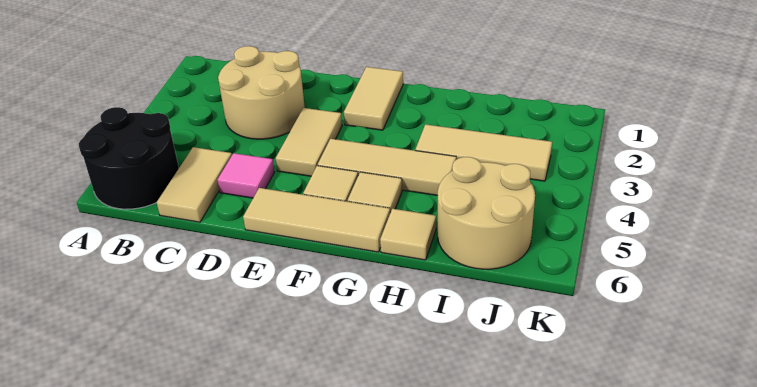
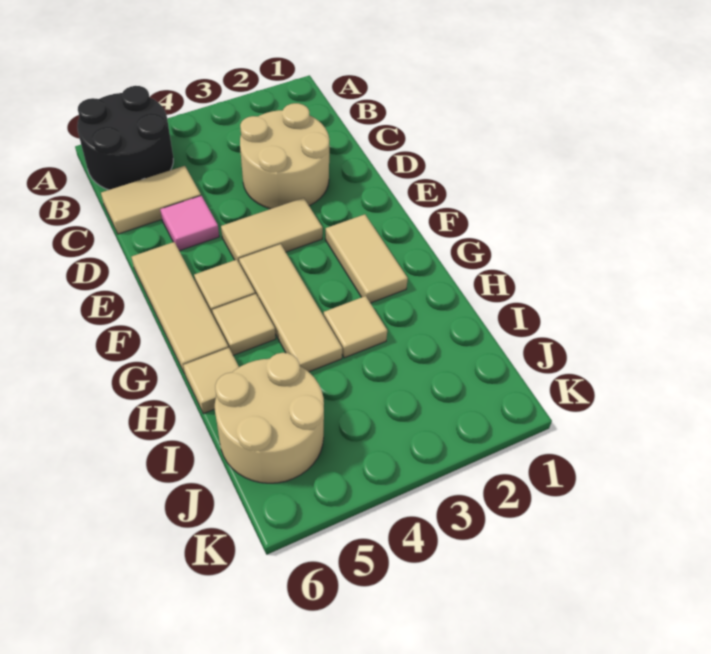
tan tile F1:F2 level 1 -> tan tile F2:G2 level 1
tan tile H3:J3 level 1 -> tan tile H3 level 1

